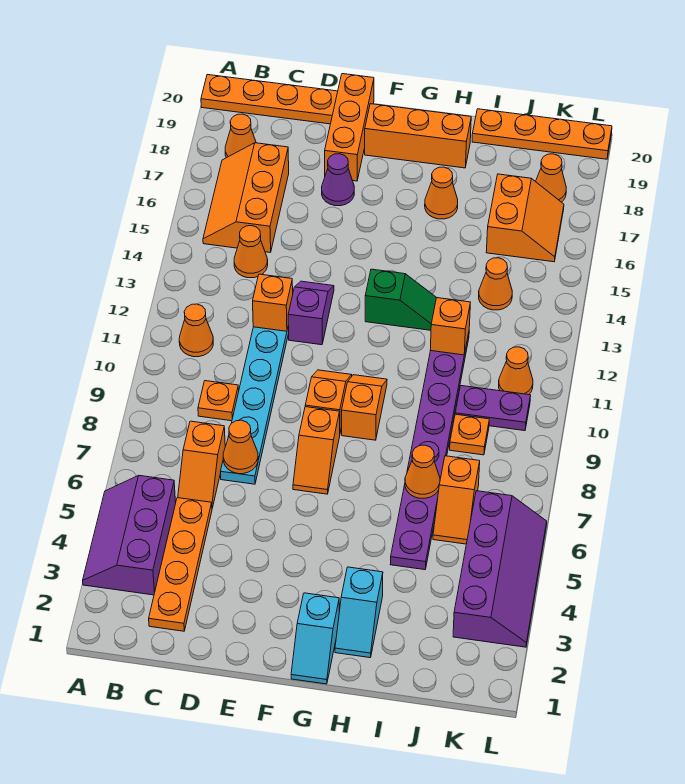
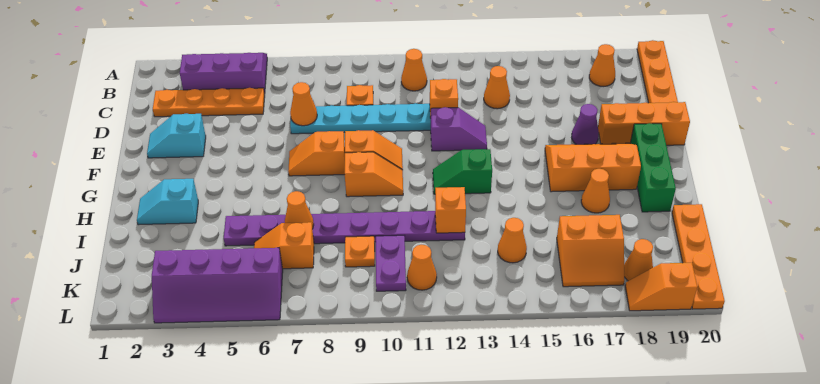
orange slope B15:C17 level 1 top C -> orange slope F16:G18 level 1 top G
orange slope C6:C7 level 1 top 7 -> orange slope L18:L19 level 1 top 19
orange brick F19:H19 level 1 -> green brick F19:H19 level 1
cyan slope G1:G2 level 1 top 2 -> cyan slope E2:E3 level 1 top 3
green slope G13:H13 level 1 top G -> green slope G12:G13 level 1 top 13

